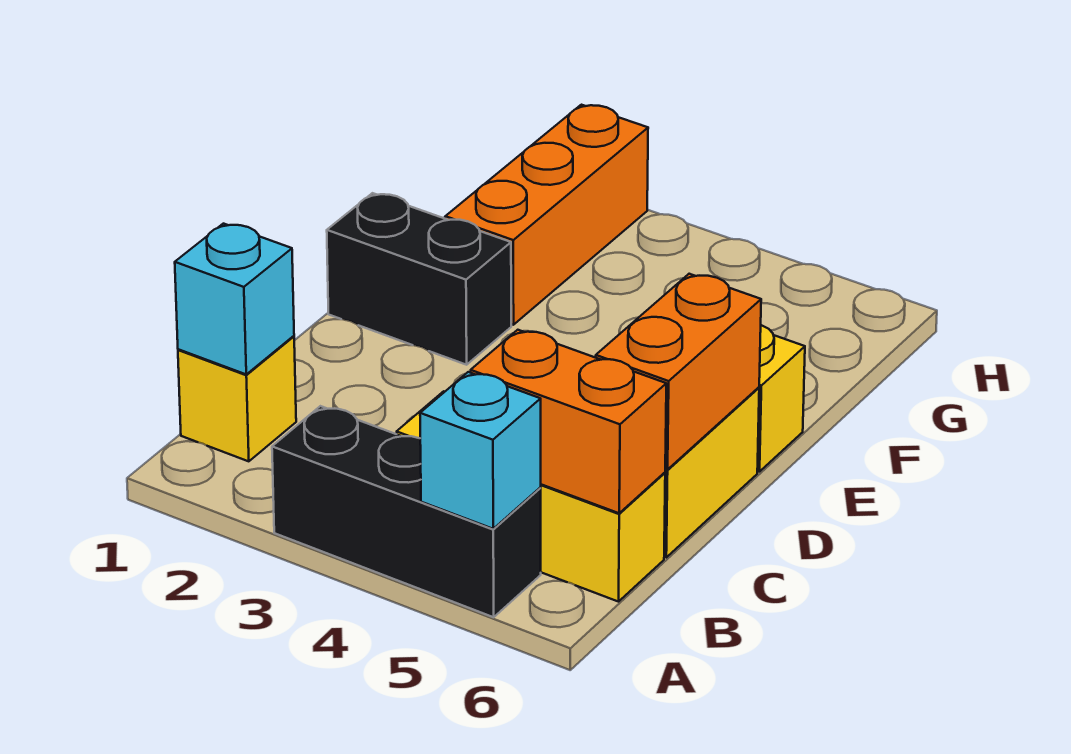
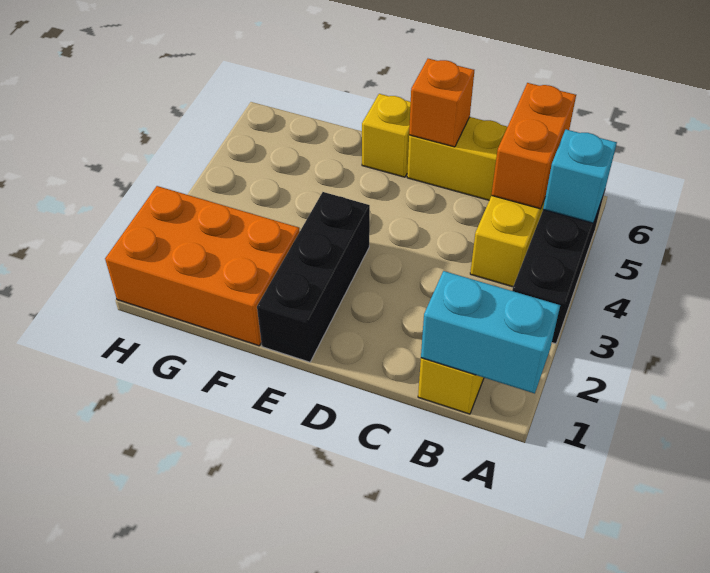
cyan brick B1 level 2 -> cyan brick A1:B1 level 2
orange brick C6:D6 level 2 -> orange brick D6 level 2
black brick E1:E2 level 1 -> black brick E1:E3 level 1
orange brick F2:H2 level 1 -> orange brick F1:H2 level 1

